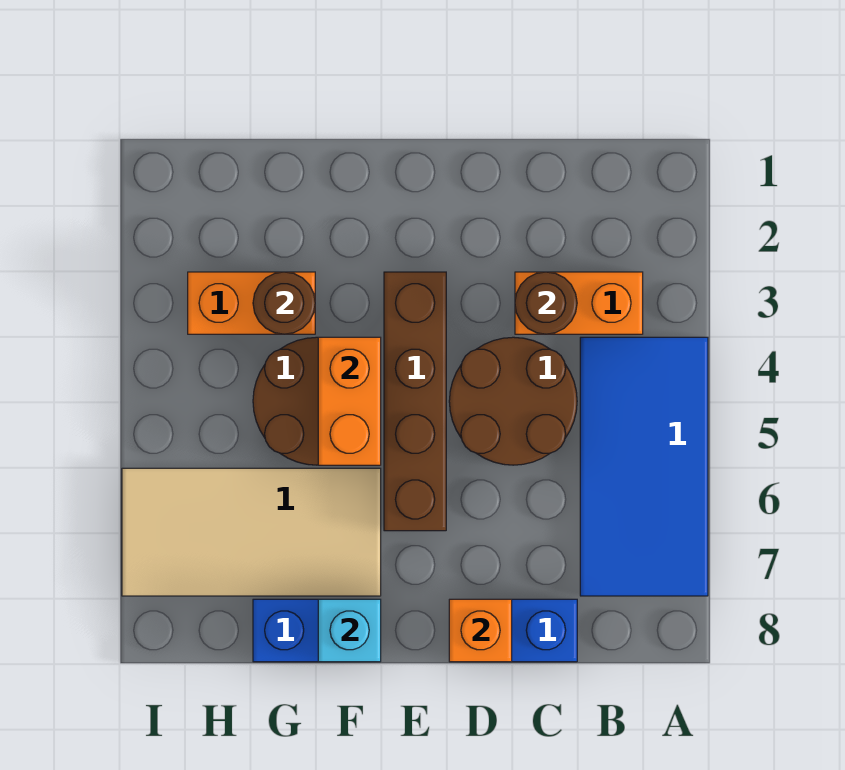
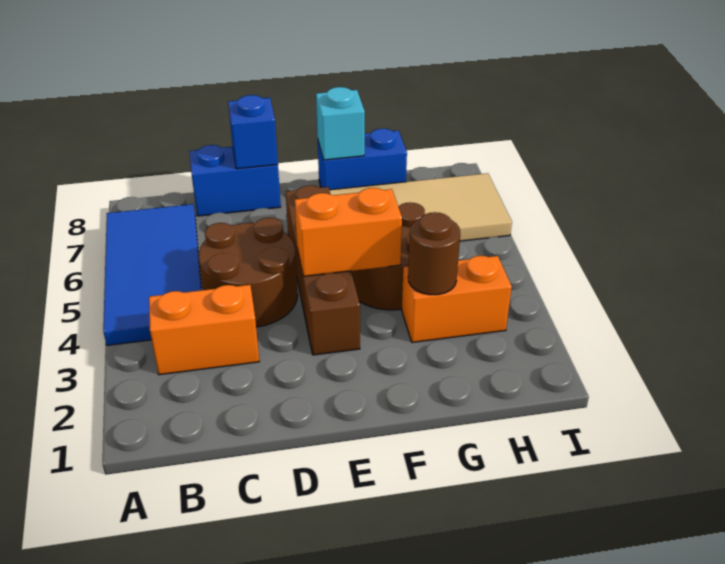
brown round brick C3 level 2 -> none
orange brick D8 level 2 -> blue brick D8 level 2
orange brick F4:F5 level 2 -> orange brick E4:F4 level 2

